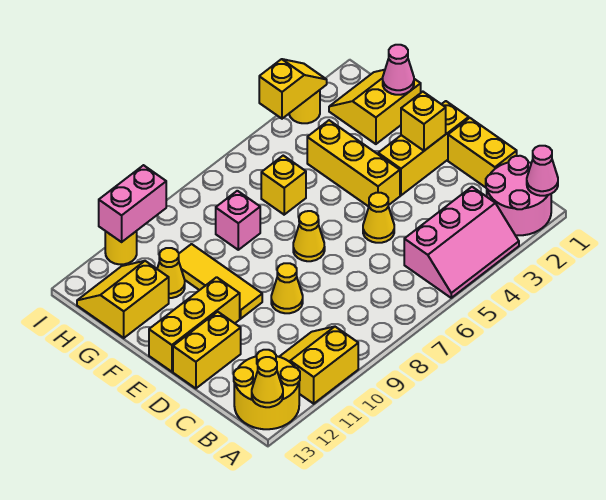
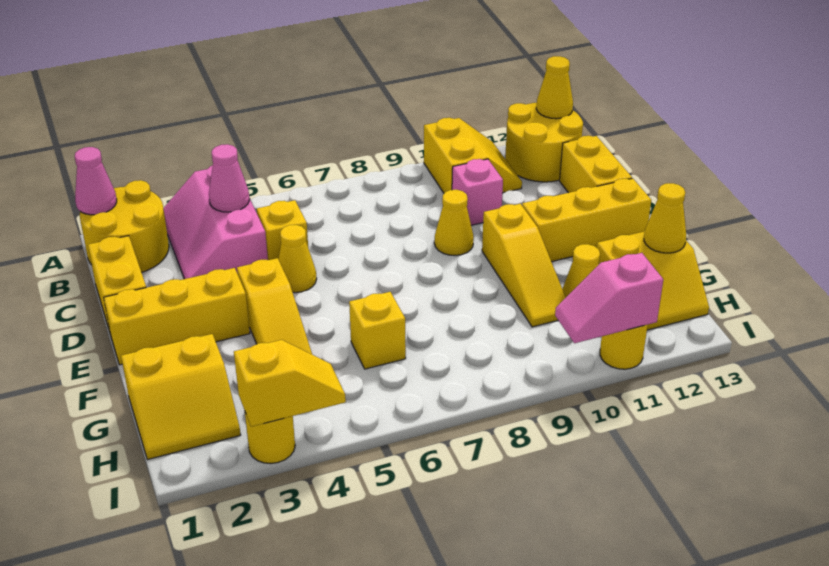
pink round brick A1:B2 level 1 -> yellow round brick A1:B2 level 1
pink slope A3:B5 level 1 top B -> pink slope A3:C4 level 1 top 4
yellow slope A10:B11 level 1 top A -> yellow slope A10:B11 level 1 top 10
yellow brick D12:D13 level 1 -> yellow brick C13:D13 level 1
yellow brick E2 level 2 -> yellow brick C5 level 1
yellow brick E4:G4 level 1 -> yellow slope E4:G4 level 1 top E
yellow cone E7 level 1 -> yellow cone G13 level 2
yellow tile E10:G10 level 1 -> yellow slope E10:G10 level 1 top E
pink cone G1 level 2 -> pink cone B4 level 2
pink brick G8 level 1 -> pink brick C10 level 1
yellow slope I3:I4 level 2 top 4 -> yellow slope I3:I4 level 2 top 3
pink brick I10:I11 level 2 -> pink slope I10:I11 level 2 top 11

